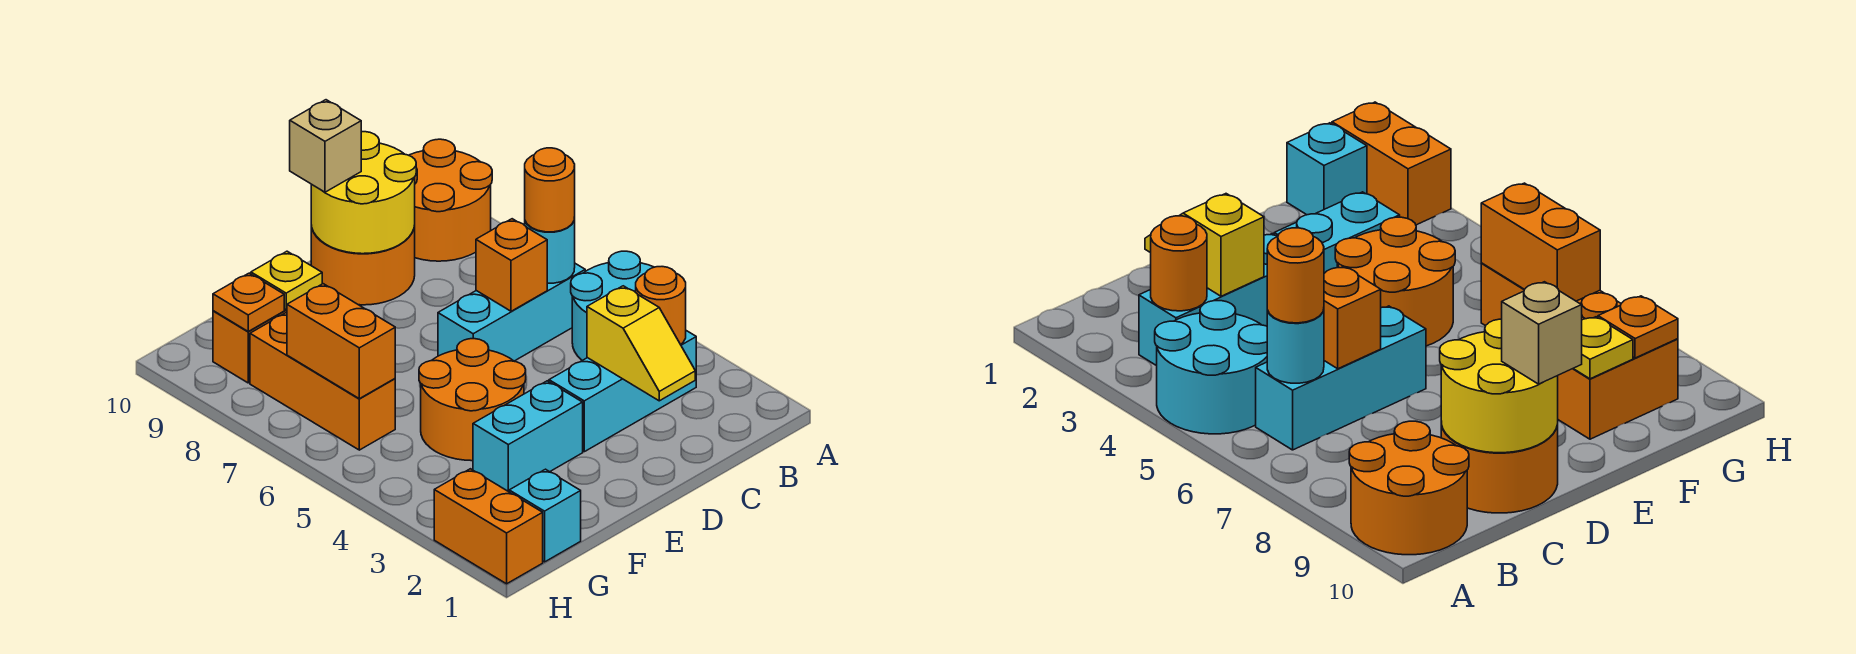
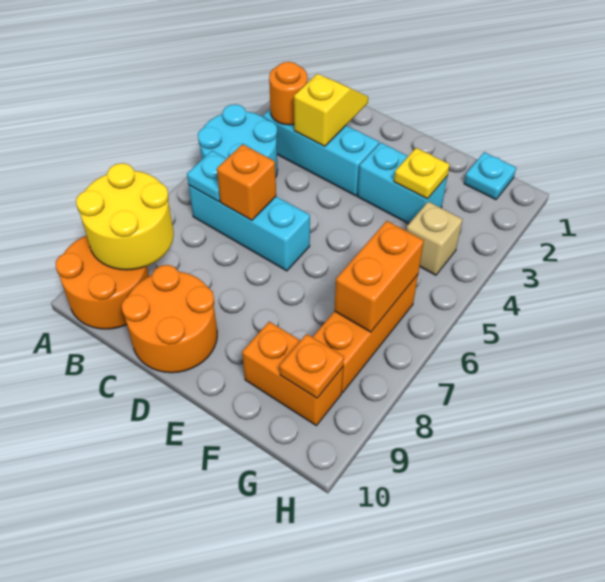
cyan round brick B6 level 2 -> cyan plate B6 level 2
orange round brick B6 level 3 -> none
yellow round brick C9:D10 level 2 -> yellow round brick A8:B9 level 2
tan brick D10 level 3 -> tan brick G4 level 1
orange round brick E4:F5 level 1 -> none
yellow plate F9 level 2 -> yellow plate F3 level 2
cyan brick G1 level 1 -> cyan plate G1 level 1
orange brick H1:H2 level 1 -> none

